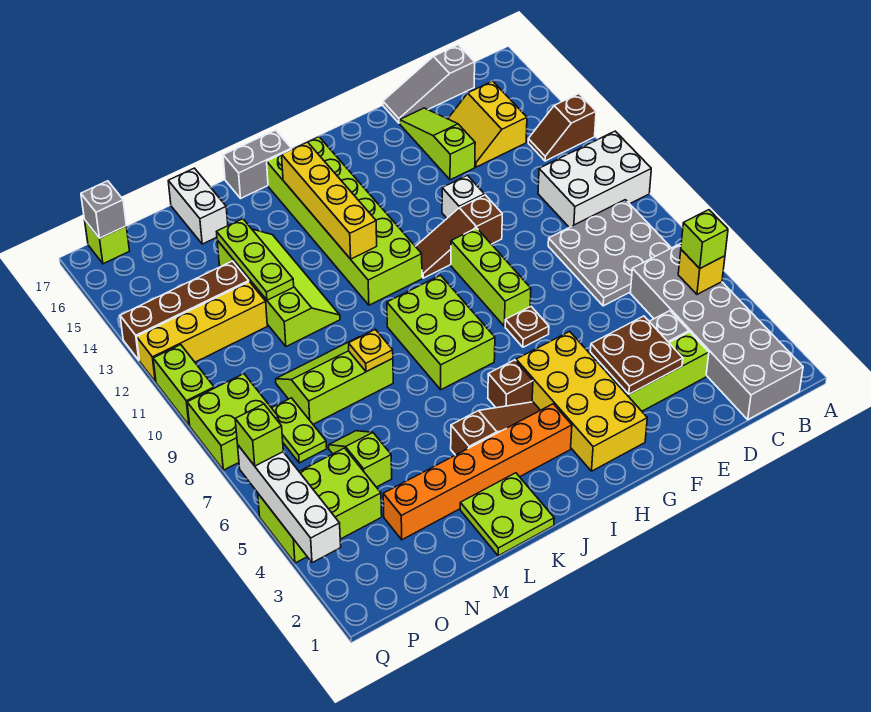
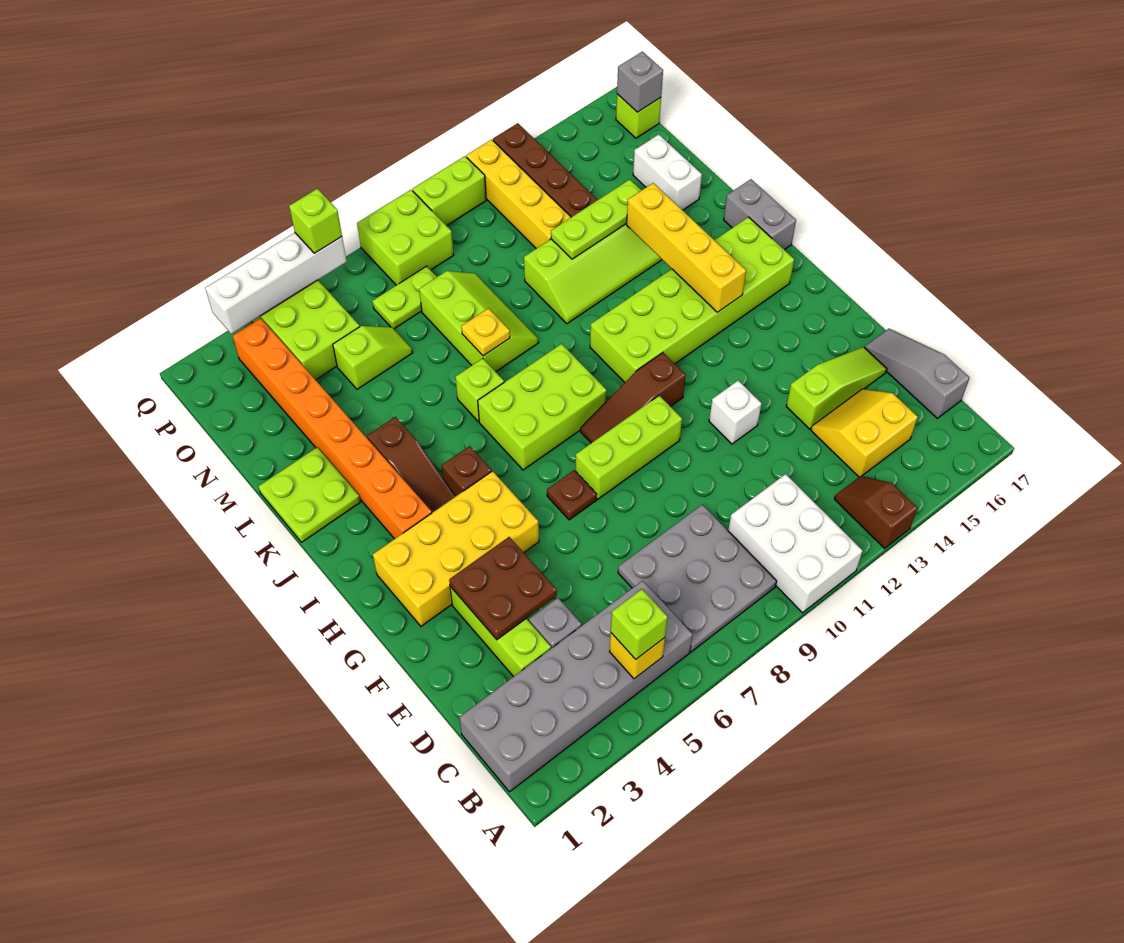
brown slope F11:H11 level 1 top F -> brown slope H9:H11 level 1 top 11
orange brick I3:N3 level 1 -> orange brick I3:P3 level 1
yellow brick J12:J15 level 2 -> yellow brick I14:L14 level 2
none -> lime brick K7 level 1
white brick M16:M17 level 1 -> white brick M16:N16 level 1

